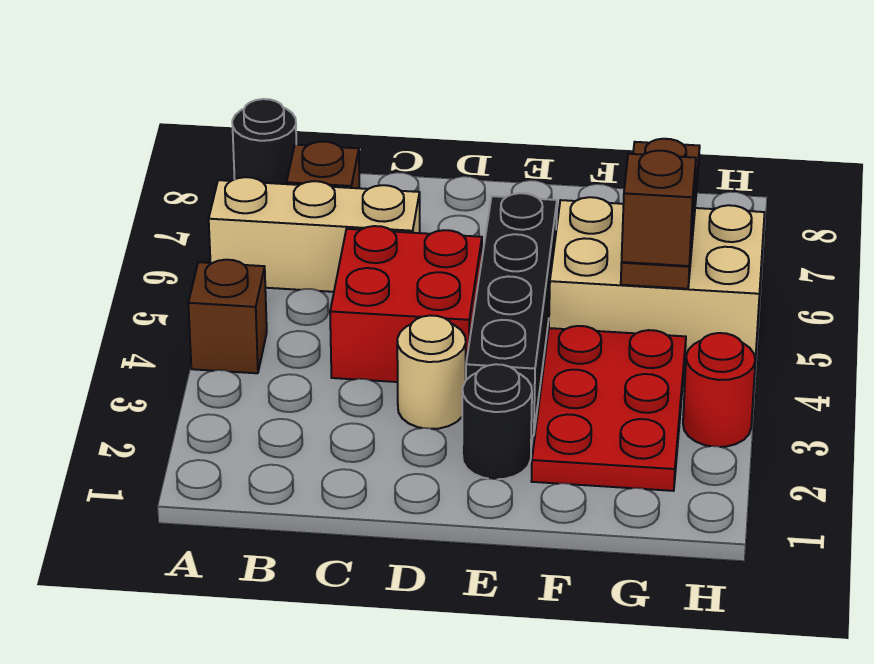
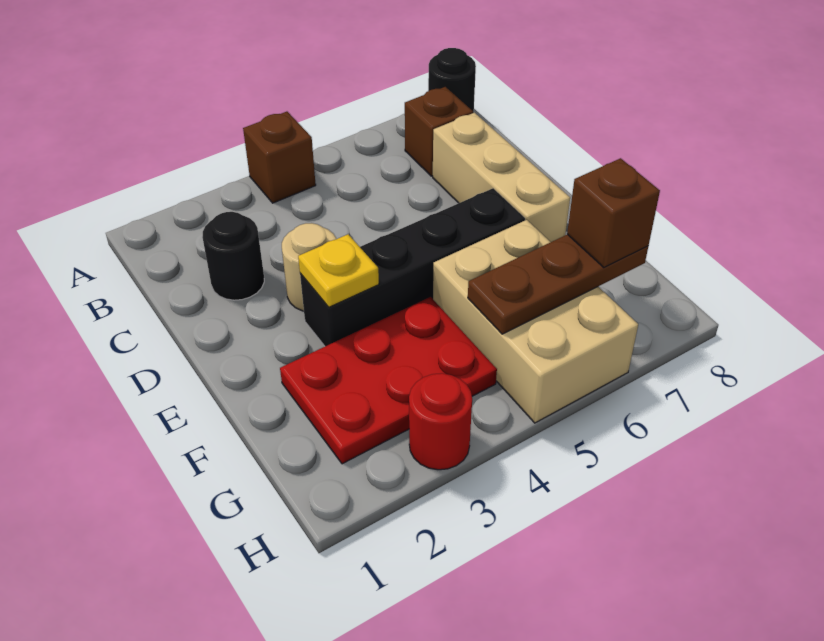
tan brick A6:C6 level 1 -> tan brick C7:E7 level 1
red brick C4:D5 level 1 -> none
black round brick E2 level 1 -> black round brick C2 level 1
none -> yellow plate E3 level 2
brown brick G5 level 3 -> brown brick G7 level 3

